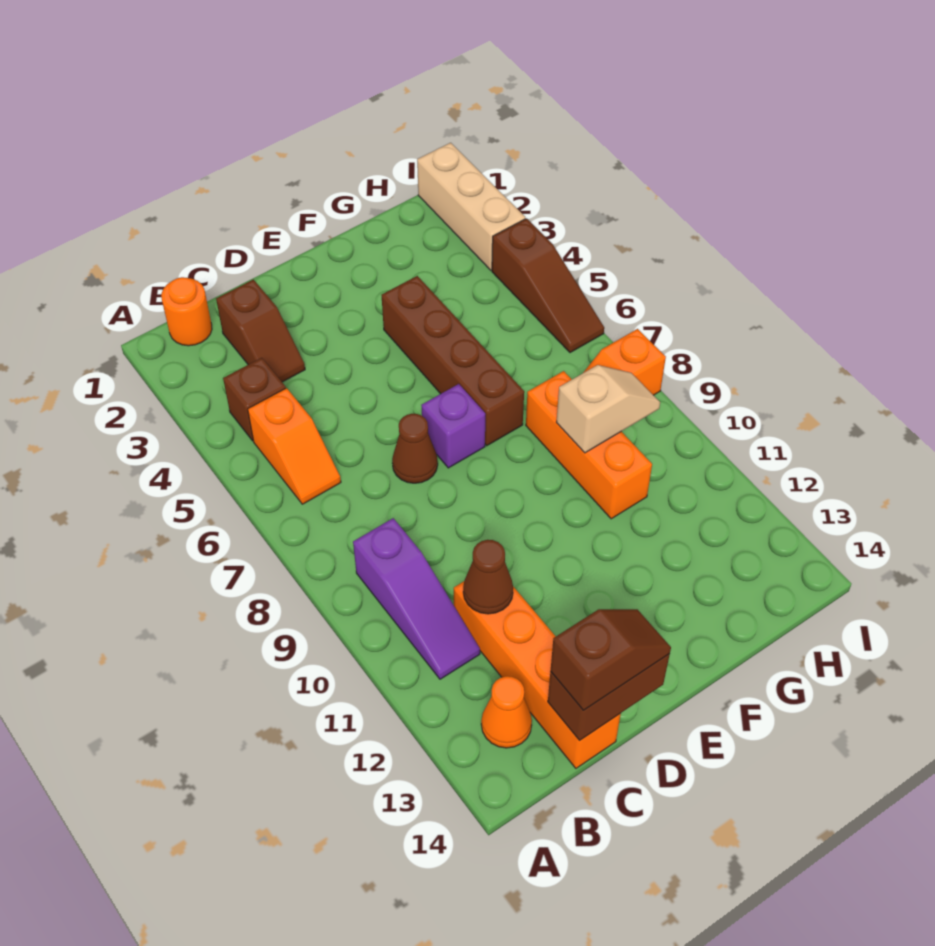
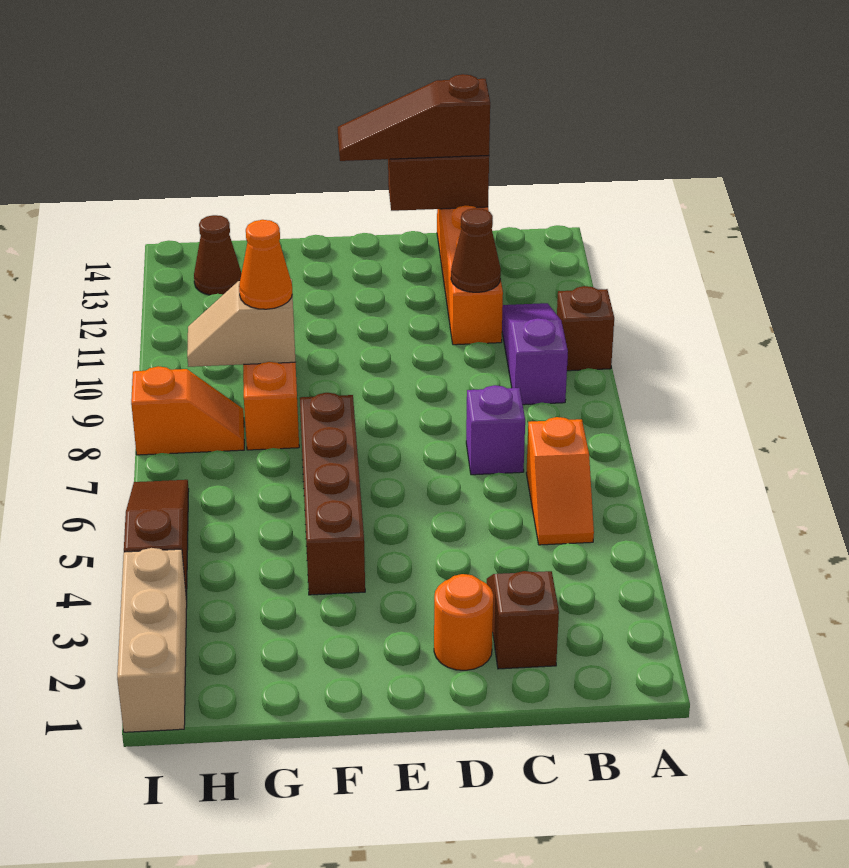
orange round brick B1 level 1 -> orange round brick D2 level 1
brown brick B4 level 1 -> brown brick A10 level 1
orange slope B5:B6 level 1 top 5 -> orange slope B5:B6 level 1 top 6
orange cone B13 level 1 -> orange cone G9 level 3
brown slope C14:D14 level 3 top C -> brown slope C14:E14 level 3 top C
brown cone D7 level 1 -> brown cone H13 level 1
purple brick E7 level 1 -> purple brick C7 level 1

